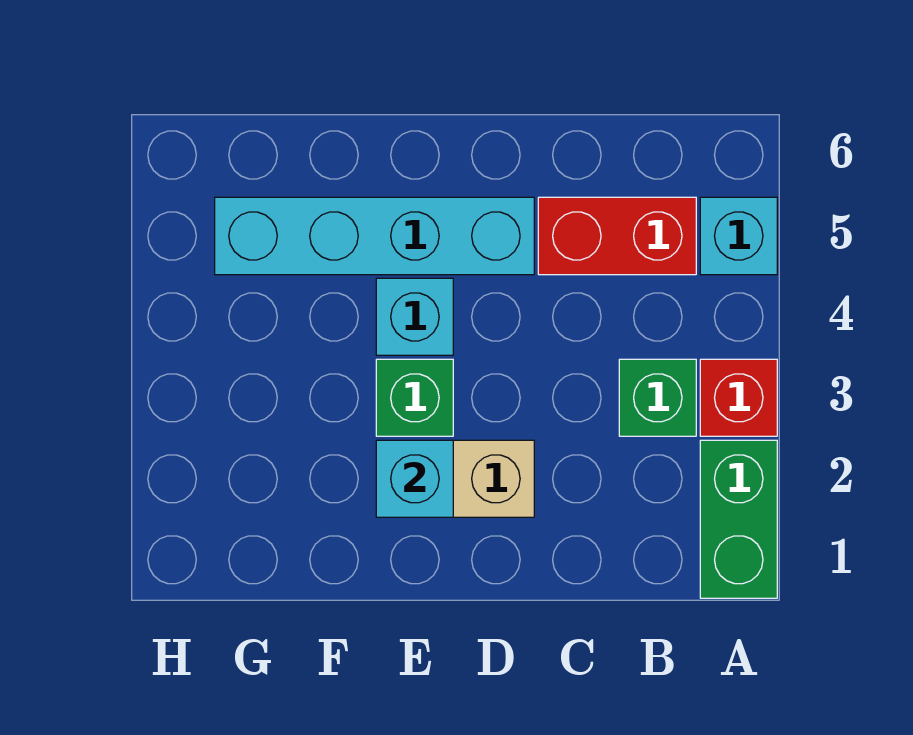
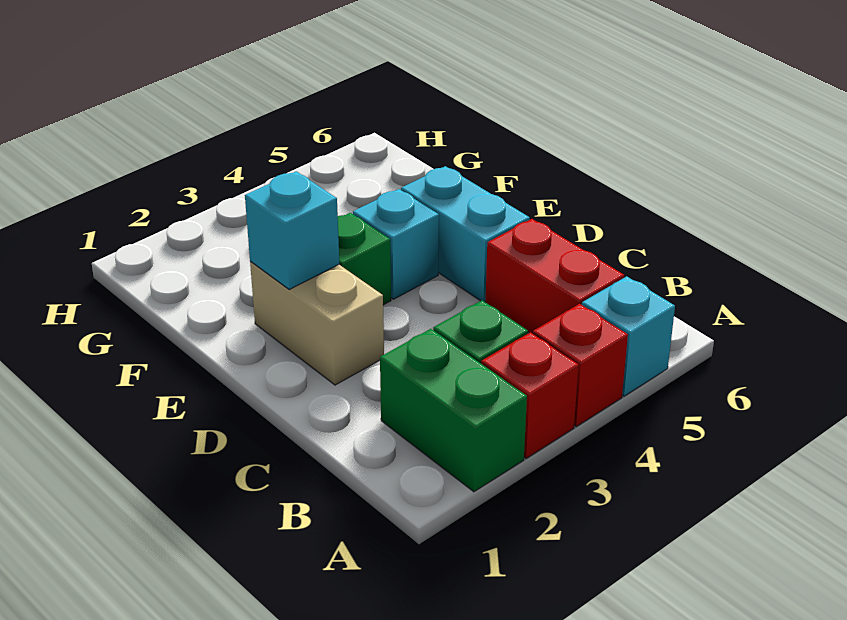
green brick A1:A2 level 1 -> green brick A2:B2 level 1
none -> red brick A4 level 1
cyan brick D5:G5 level 1 -> cyan brick D5:E5 level 1

